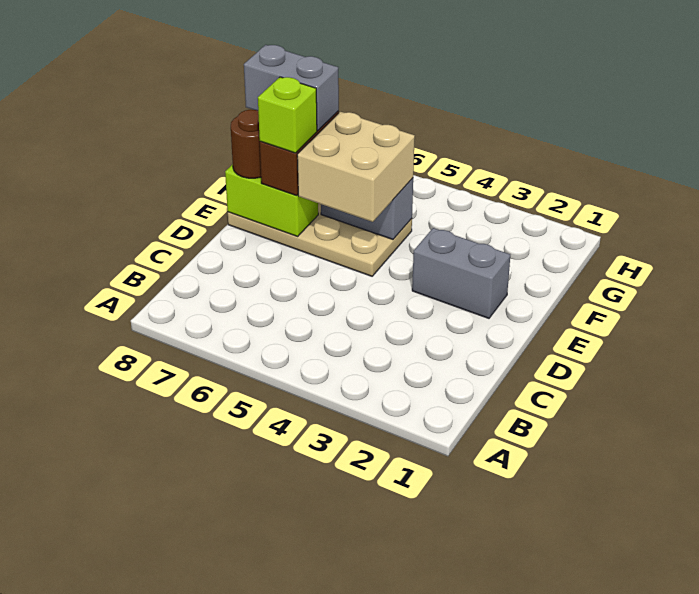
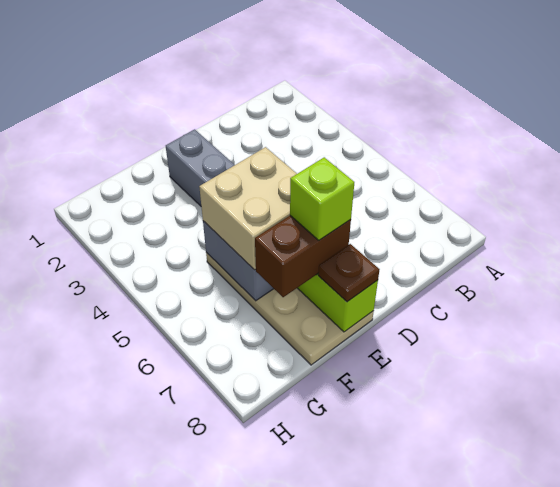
brown round brick E8 level 3 -> brown plate E8 level 3
grey brick F7:F8 level 4 -> none

